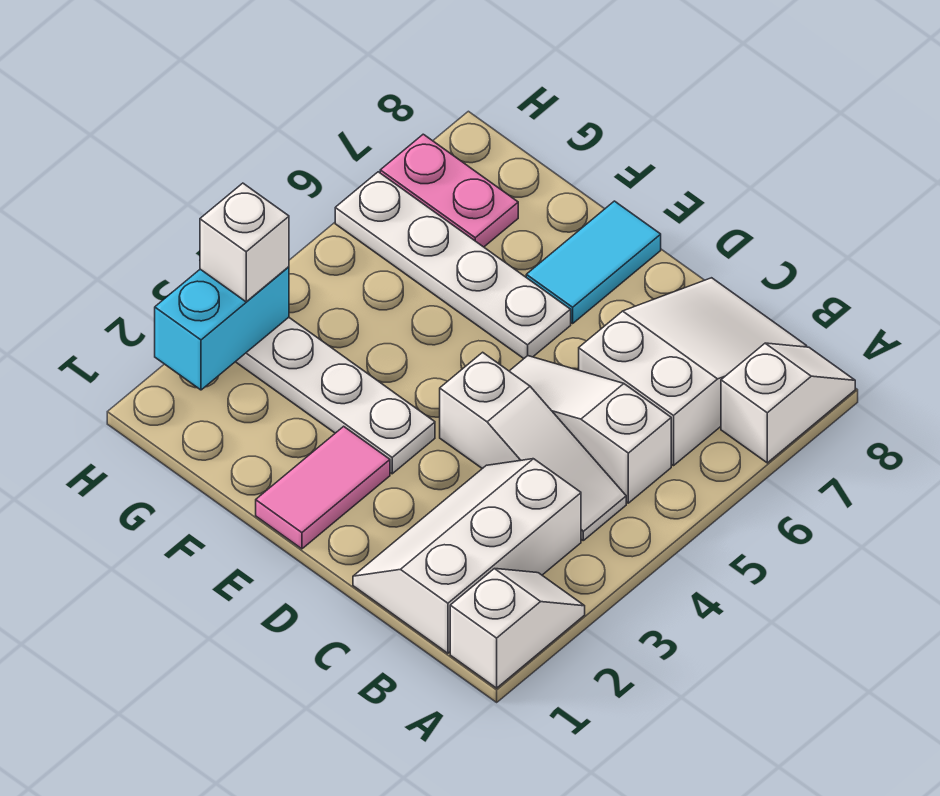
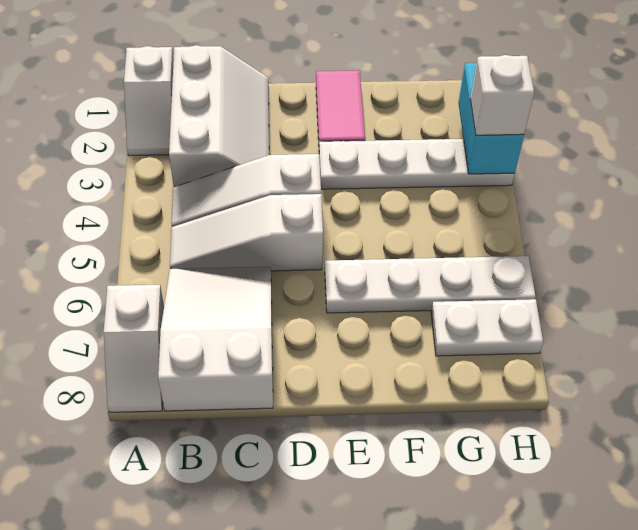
white slope B5:D5 level 1 top B -> white slope B5:D5 level 1 top D
white slope B6:C8 level 1 top 6 -> white slope B6:C8 level 1 top 8
cyan tile E7:E8 level 1 -> none
pink plate G7:H7 level 1 -> white plate G7:H7 level 1

